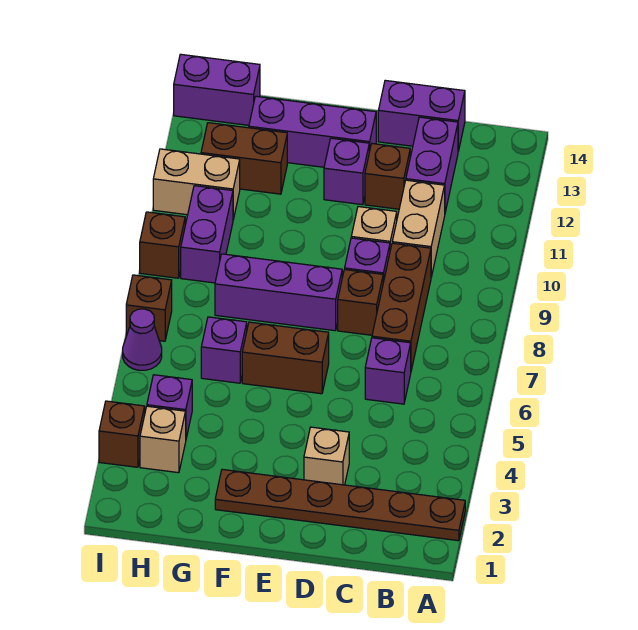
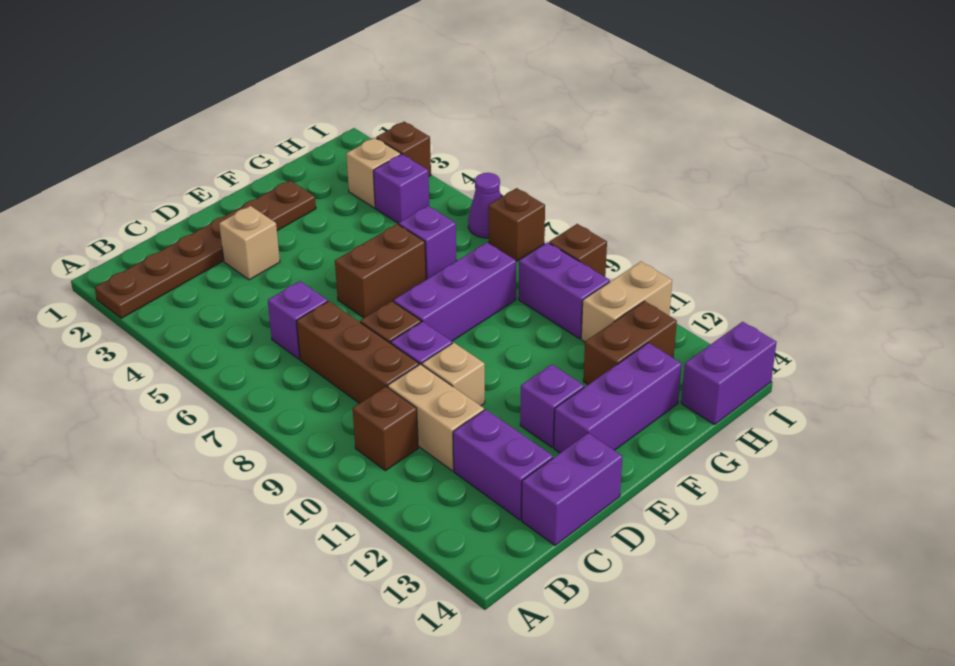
brown brick D12 level 1 -> brown brick B10 level 1

